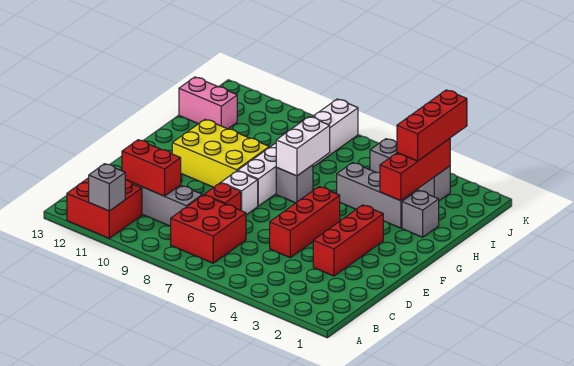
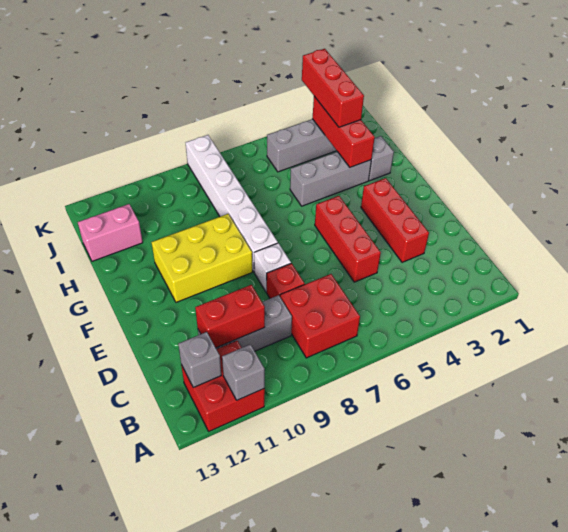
grey brick G7 level 1 -> grey brick B12 level 2
white brick G7:H7 level 2 -> none

